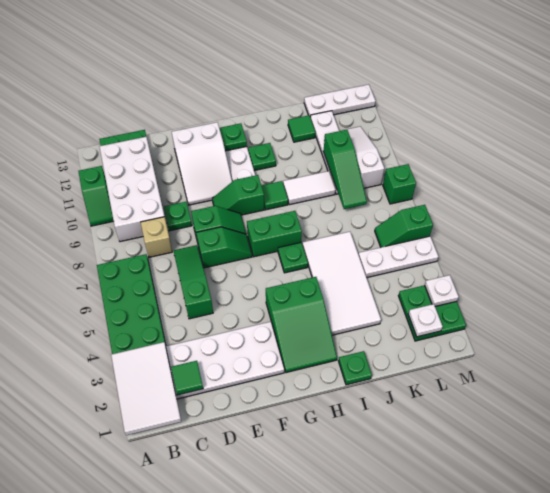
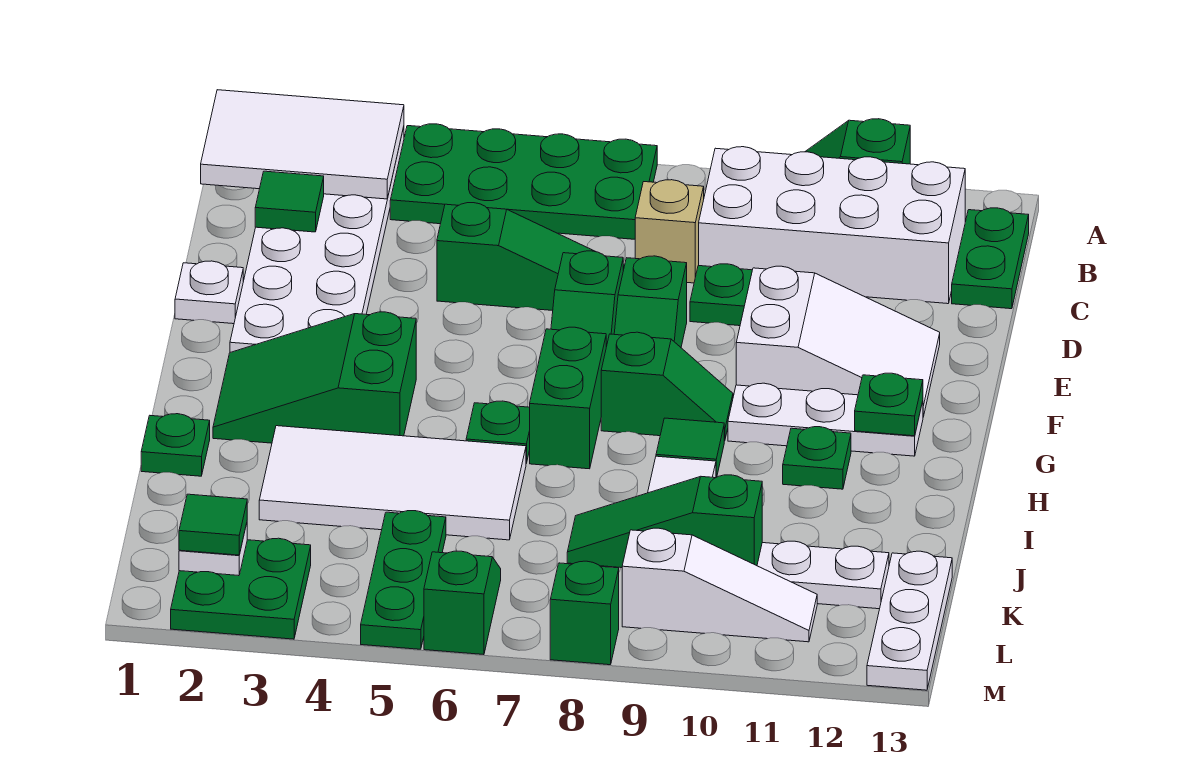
white slope E10:F12 level 1 top 12 -> white slope E10:F12 level 1 top 10
green slope F9:G9 level 1 top G -> green slope G8:G9 level 1 top 8
green tile J12 level 1 -> green tile L2 level 3
white plate K5:M5 level 1 -> green plate K5:M5 level 1
white plate M3 level 2 -> white plate E1 level 1

